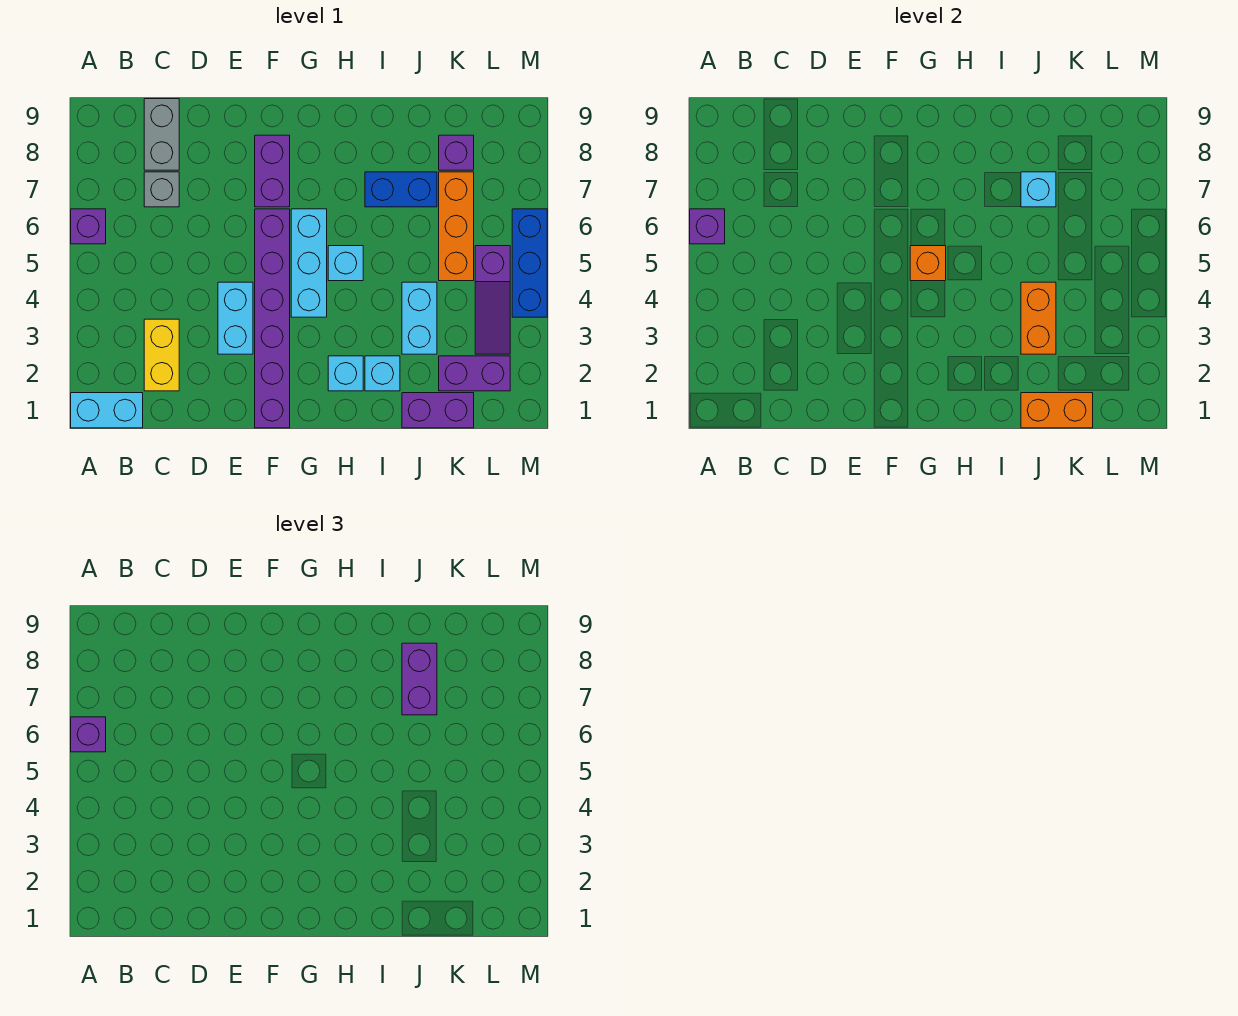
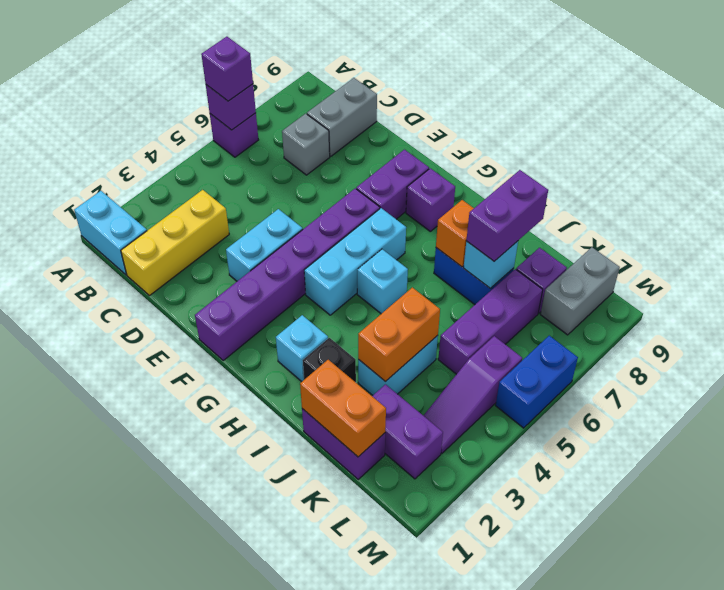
yellow brick C2:C3 level 1 -> yellow brick C1:C3 level 1
orange brick G5 level 2 -> orange brick I7 level 2
none -> purple brick G8 level 1
cyan brick I2 level 1 -> black brick I2 level 1
orange brick K5:K7 level 1 -> purple brick K5:K7 level 1
none -> grey brick L8:L9 level 1
blue brick M4:M6 level 1 -> blue brick M5:M6 level 1

